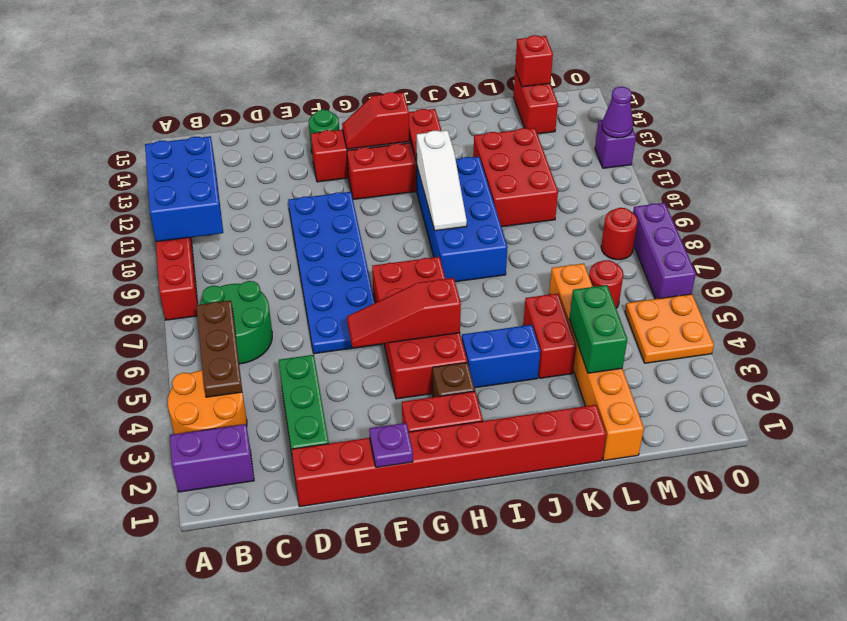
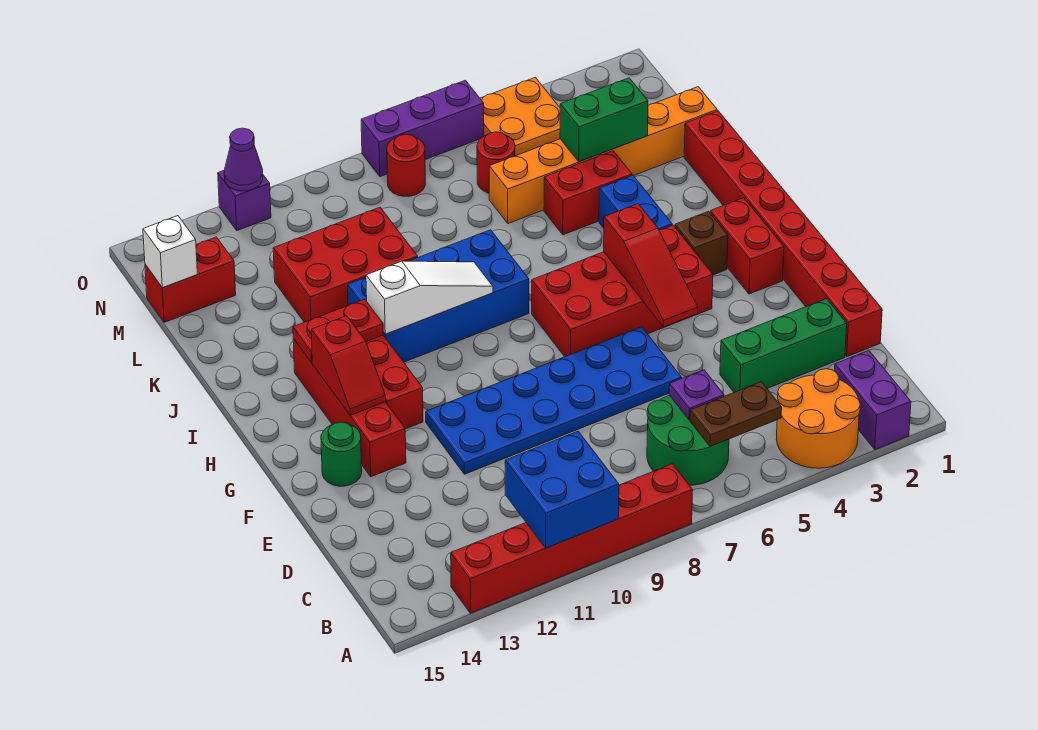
blue brick A10:B12 level 2 -> blue brick A10:B11 level 2
brown plate B4:B6 level 2 -> brown plate B5:B6 level 2
purple plate F1 level 2 -> purple plate C6 level 2
red brick M15 level 2 -> white brick M15 level 2

